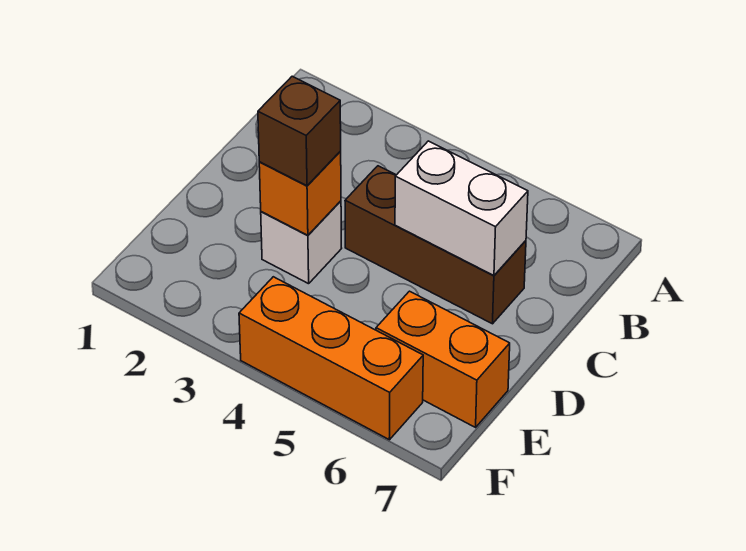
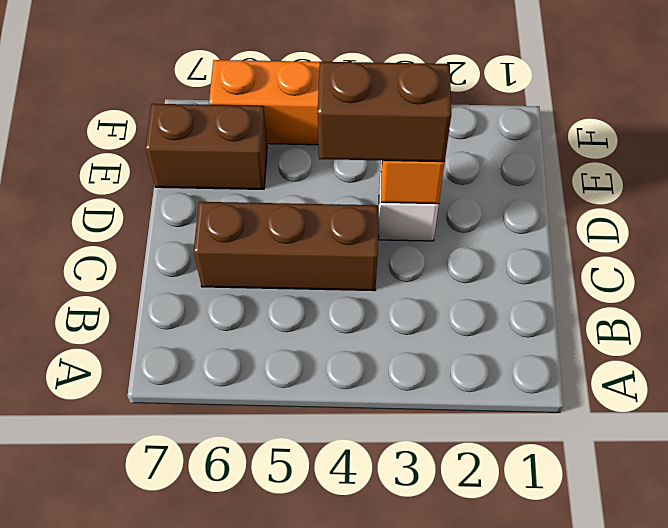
white brick C5:C6 level 2 -> none
brown brick D3 level 3 -> brown brick D3:D4 level 3
orange brick E6:E7 level 1 -> brown brick E6:E7 level 1

